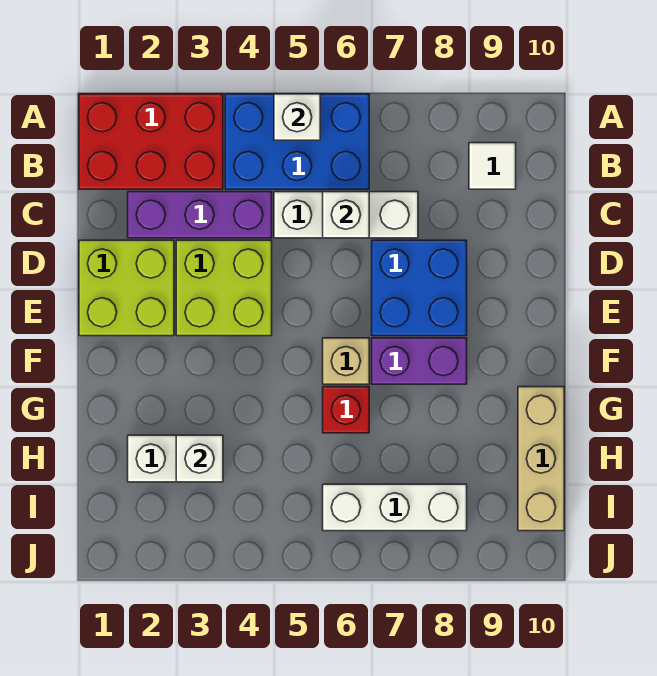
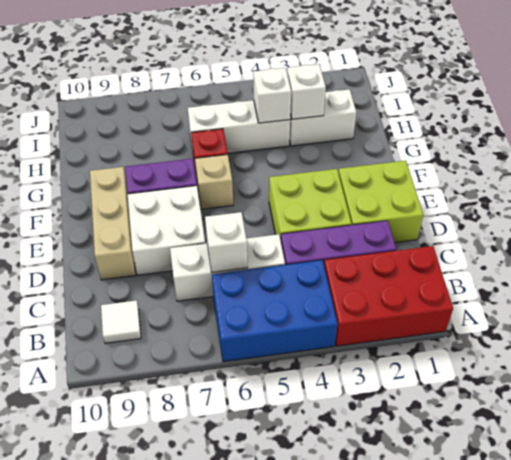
white brick A5 level 2 -> white brick H4 level 2
blue brick D7:E8 level 1 -> white brick D7:E8 level 1
tan brick G10:I10 level 1 -> tan brick D9:F9 level 1
white brick I6:I8 level 1 -> white brick H4:H6 level 1

